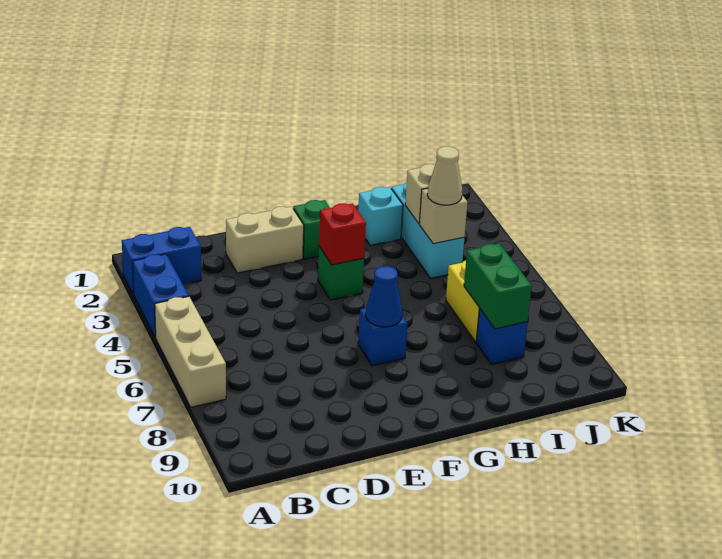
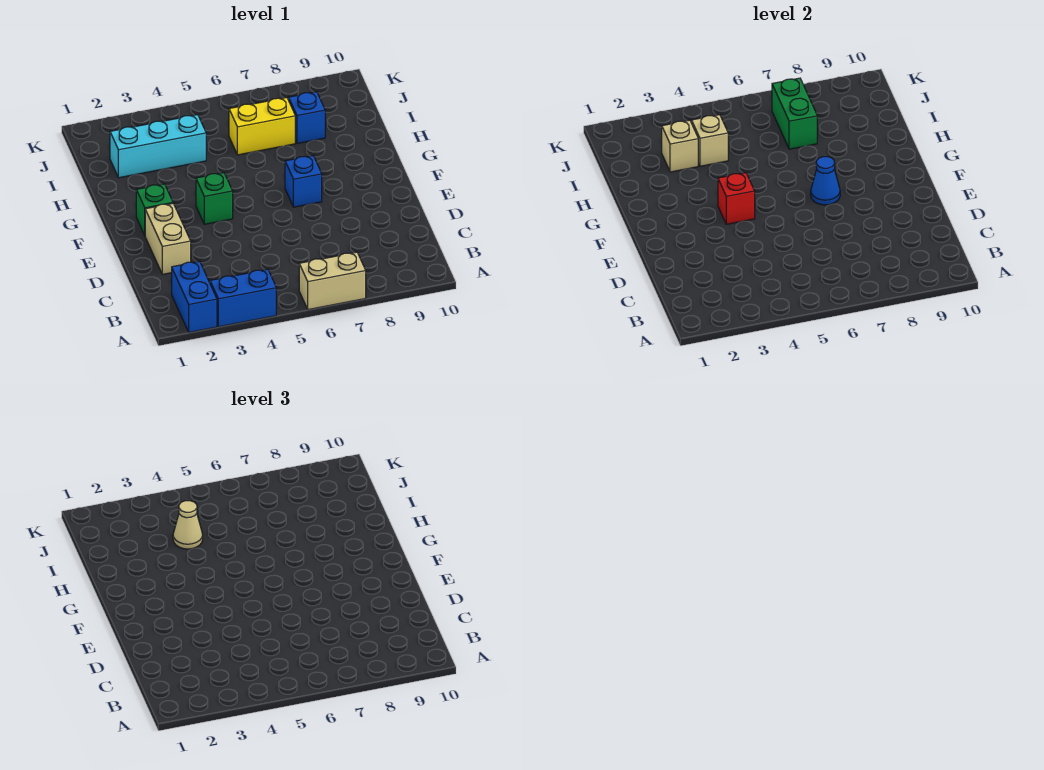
tan brick A5:A7 level 1 -> tan brick A6:A7 level 1
cyan brick H2 level 1 -> none
green brick I7:I8 level 2 -> green brick I7:J7 level 2

